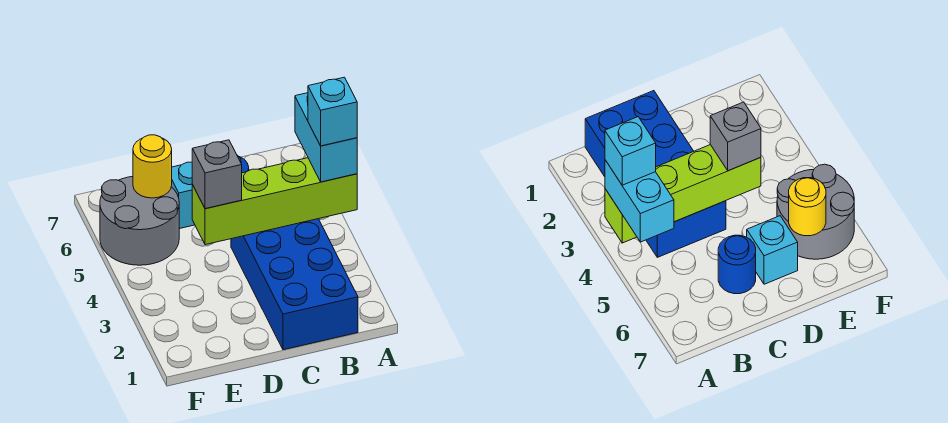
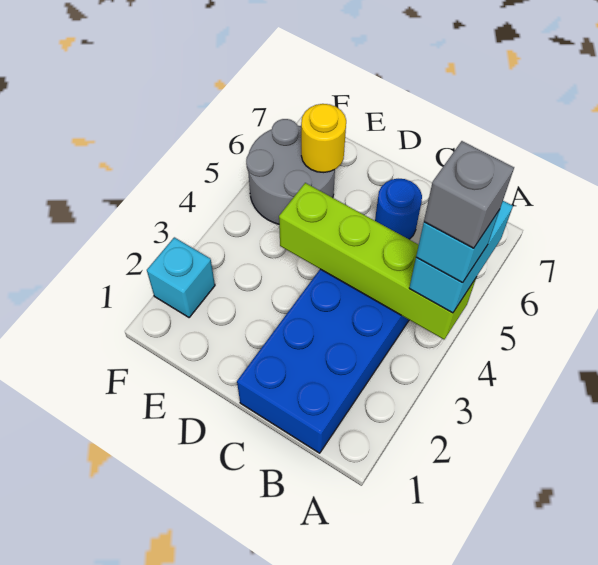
grey brick D4 level 3 -> grey brick A4 level 5
cyan brick D6 level 1 -> cyan brick F2 level 1

